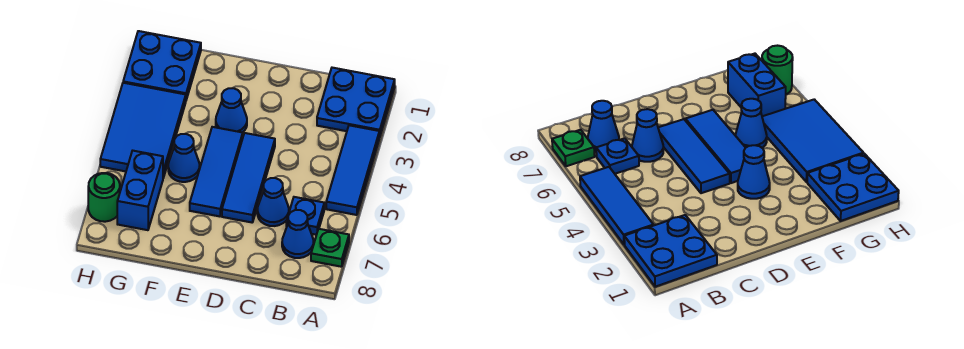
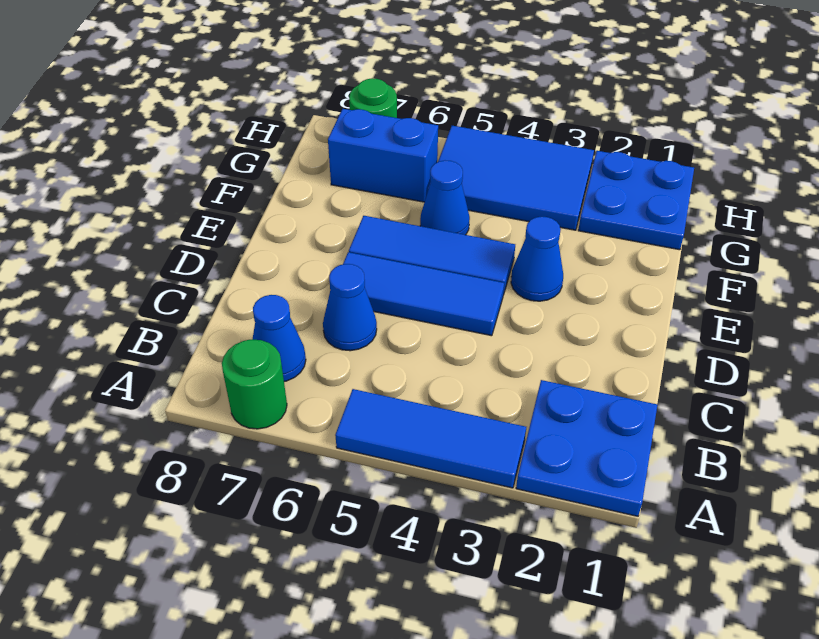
green plate A7 level 1 -> green round brick A7 level 1
blue plate B6 level 1 -> none

